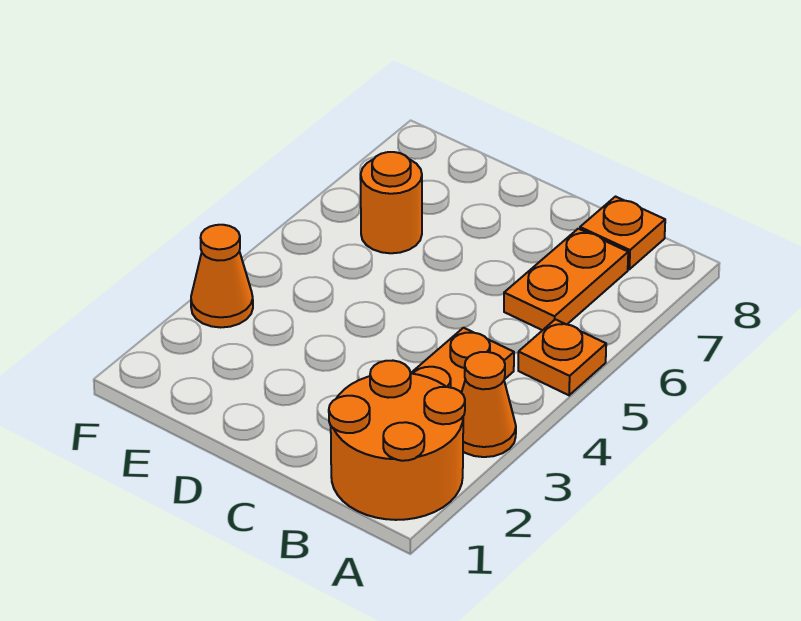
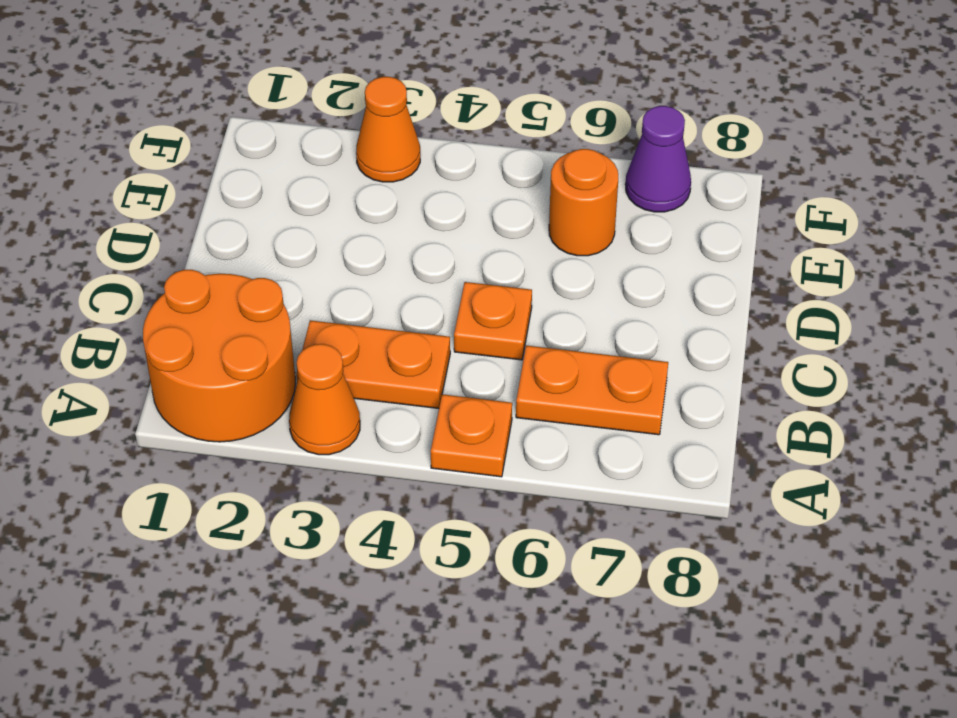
orange plate B8 level 1 -> orange plate C5 level 1
none -> purple cone F7 level 1

